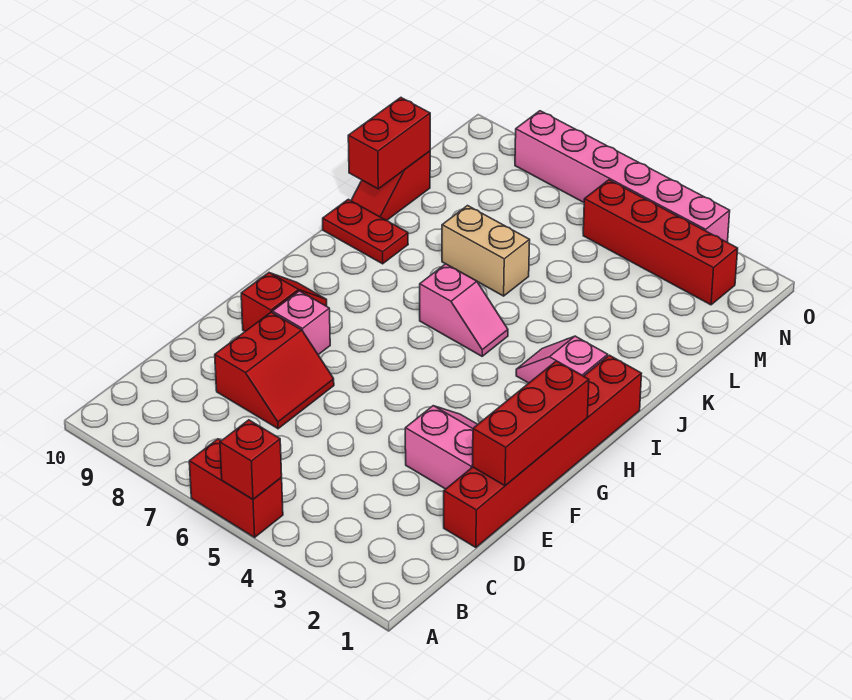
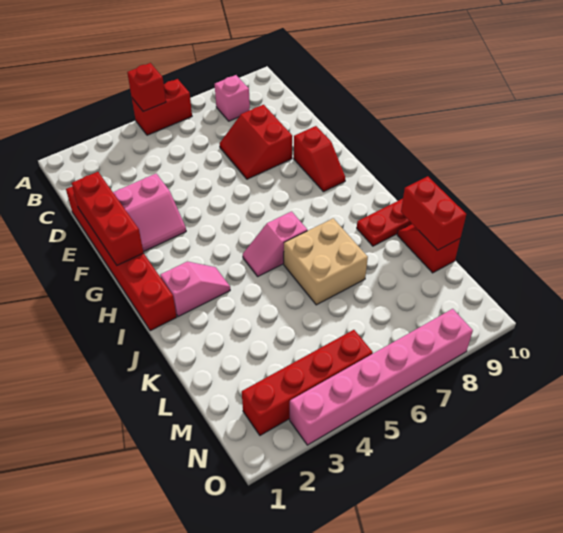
pink brick F8 level 1 -> pink brick B8 level 1
tan brick K6:K7 level 1 -> tan brick J6:K7 level 1

